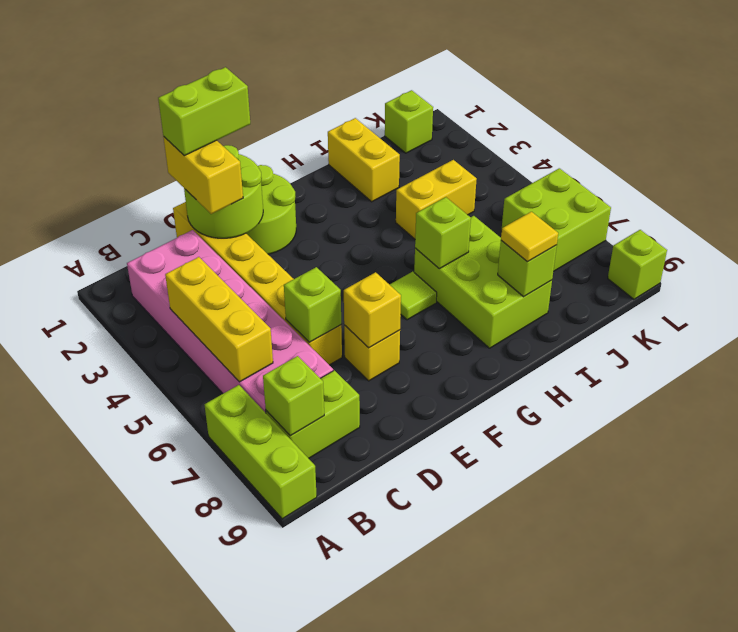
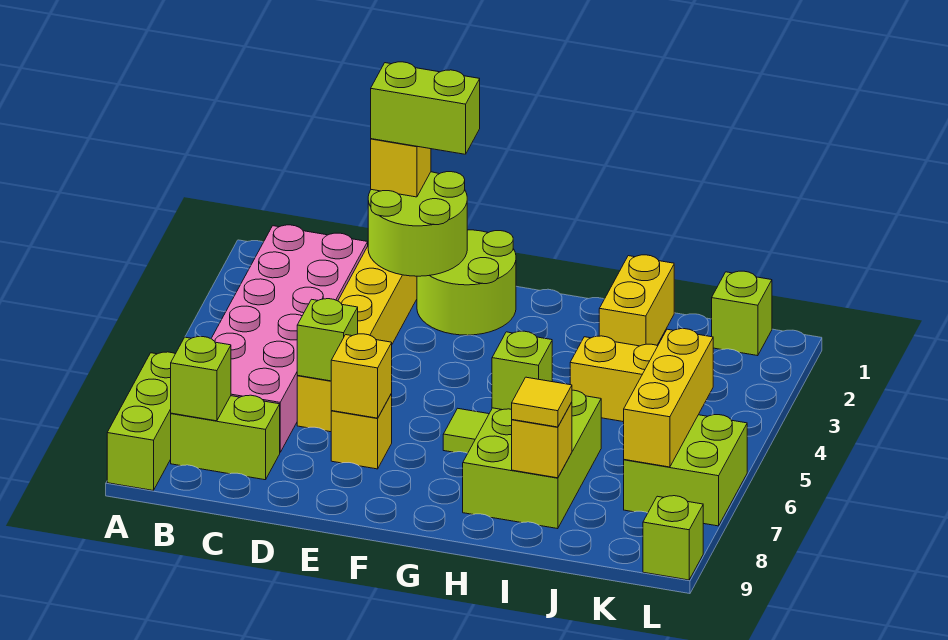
yellow brick B4:B6 level 2 -> yellow brick K5:K7 level 2
yellow brick D1:D2 level 3 -> yellow brick D1 level 3
lime brick I8 level 2 -> yellow brick I8 level 2

